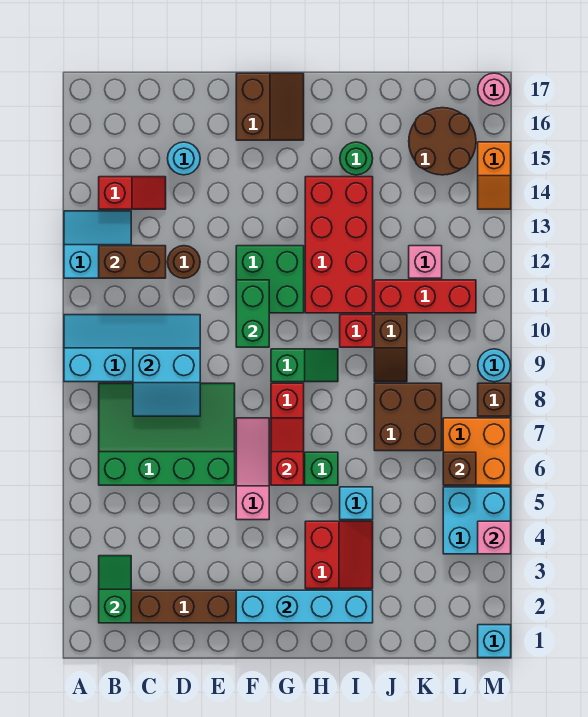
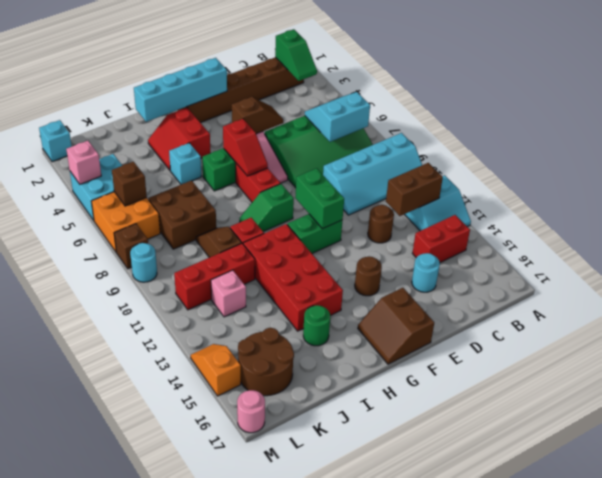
red slope B14:C14 level 1 top B -> red brick B14:C14 level 1
cyan slope C8:D9 level 2 top 9 -> cyan slope B6:C7 level 2 top 7
none -> brown slope E5:F5 level 2 top F
green brick F11:G12 level 1 -> green brick F11:G11 level 1
none -> brown round brick F14 level 1

